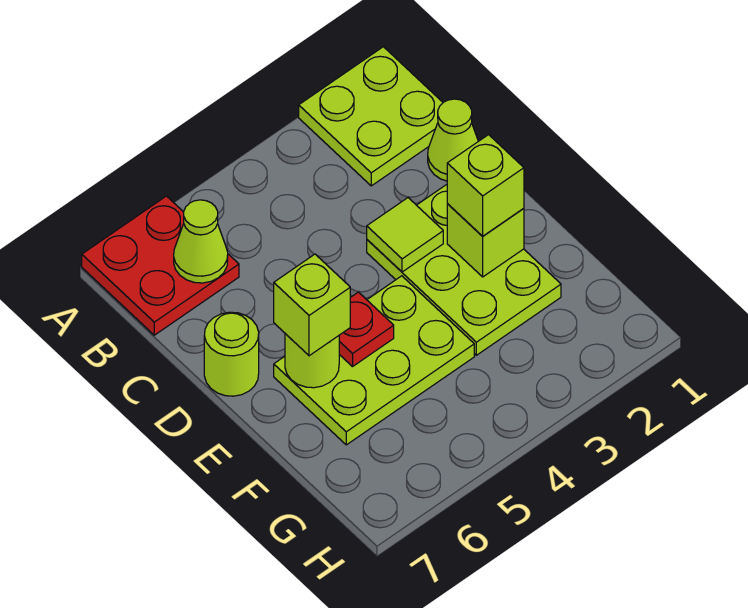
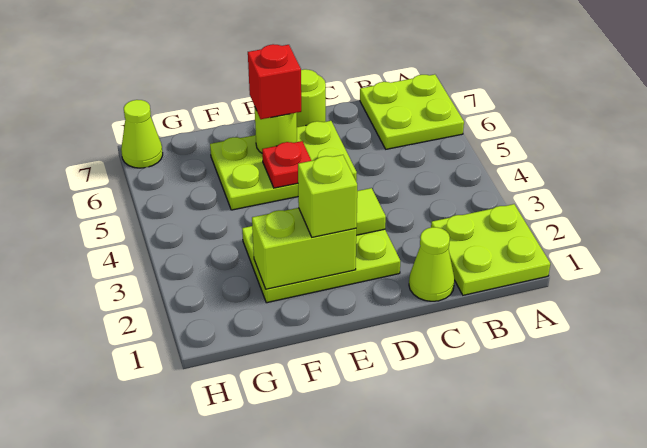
red plate A6:B7 level 1 -> lime plate A6:B7 level 1
lime cone B6 level 2 -> lime cone H7 level 1
lime brick E2 level 2 -> lime brick E2:F2 level 2
lime plate E4:F6 level 1 -> lime plate D5:F6 level 1
lime brick E6 level 3 -> red brick E6 level 3

